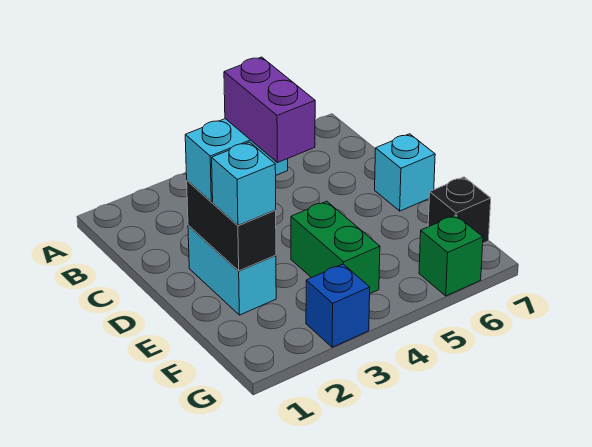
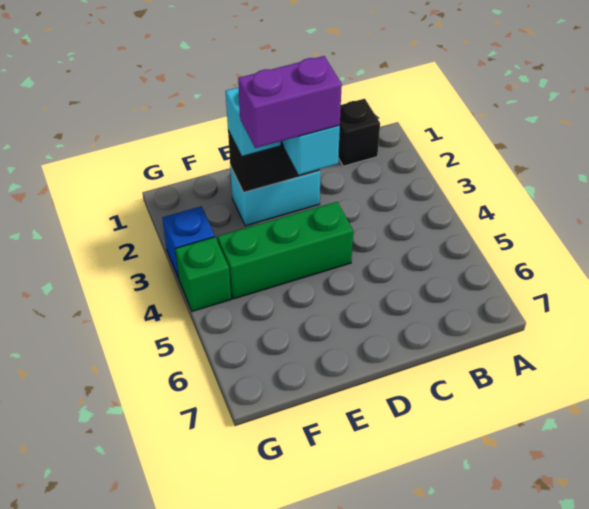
cyan brick D7 level 1 -> none
green brick E4:F4 level 1 -> green brick D4:F4 level 1
black brick F7 level 1 -> black brick B1 level 1
green brick G6 level 1 -> green brick G4 level 1

